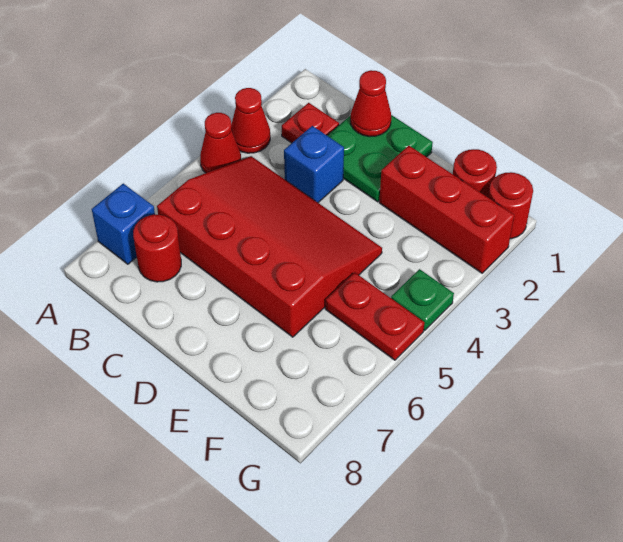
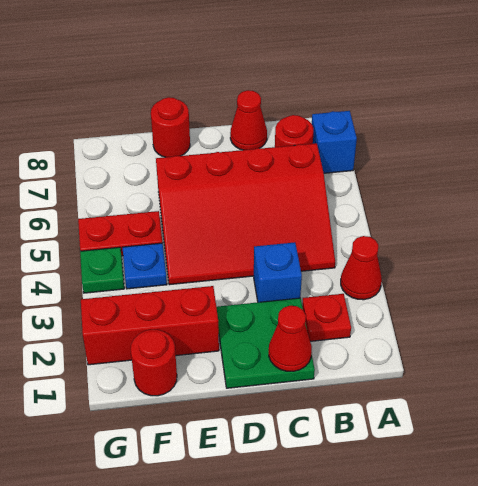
red cone A4 level 1 -> red cone C8 level 1
none -> blue plate F4 level 1
red round brick G1 level 1 -> red round brick E8 level 1

